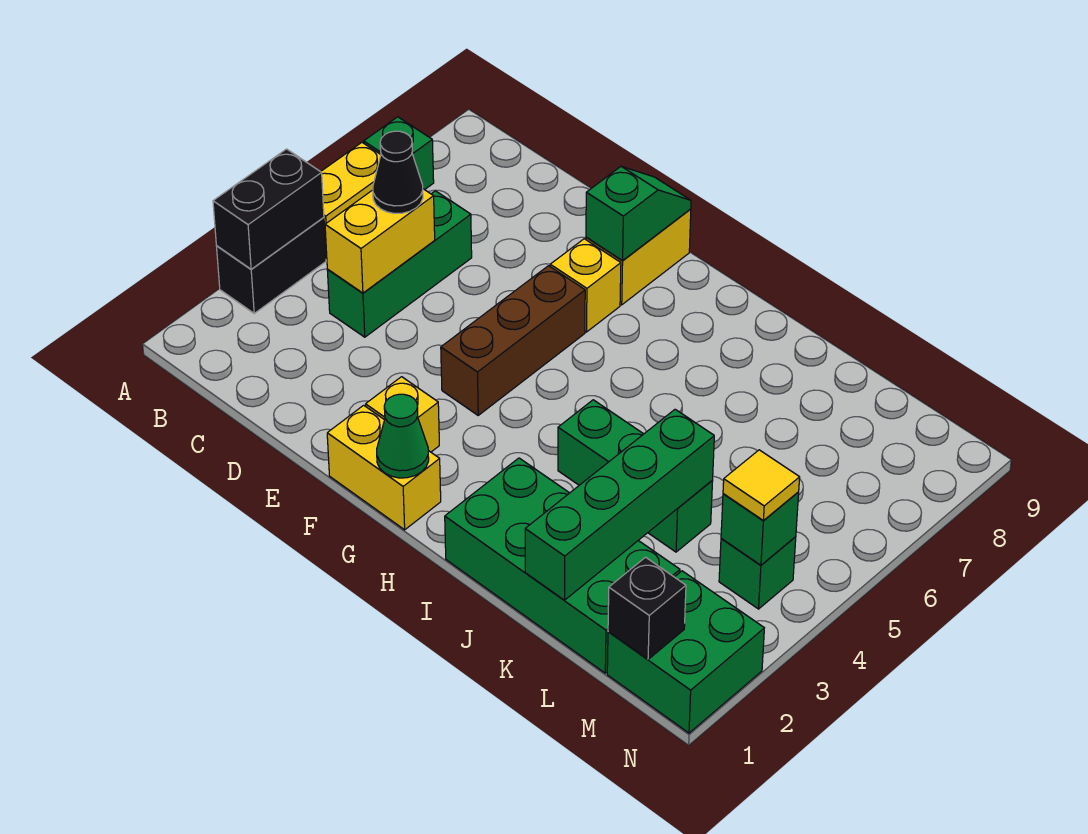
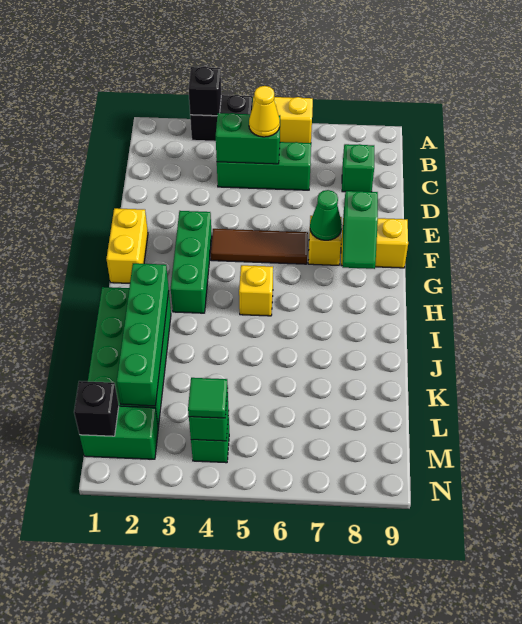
black brick A3:A4 level 2 -> black brick A3 level 2
green brick A7 level 1 -> green brick C8 level 1
yellow brick C4:C5 level 2 -> green brick C4:C5 level 2
black cone C5 level 3 -> yellow cone C5 level 3
yellow brick F2 level 1 -> yellow brick H5 level 1
brown brick F4:F6 level 1 -> brown tile F4:F6 level 1
green slope F8:F9 level 2 top 8 -> green slope F8:G8 level 2 top F
green cone G1 level 2 -> green cone F7 level 2
green brick I4:K4 level 1 -> green brick F3:H3 level 1
green brick K1:K4 level 2 -> green brick I2:L2 level 2
green brick M1:N2 level 1 -> green brick M1:M2 level 1
yellow tile M4 level 3 -> green tile M4 level 3

